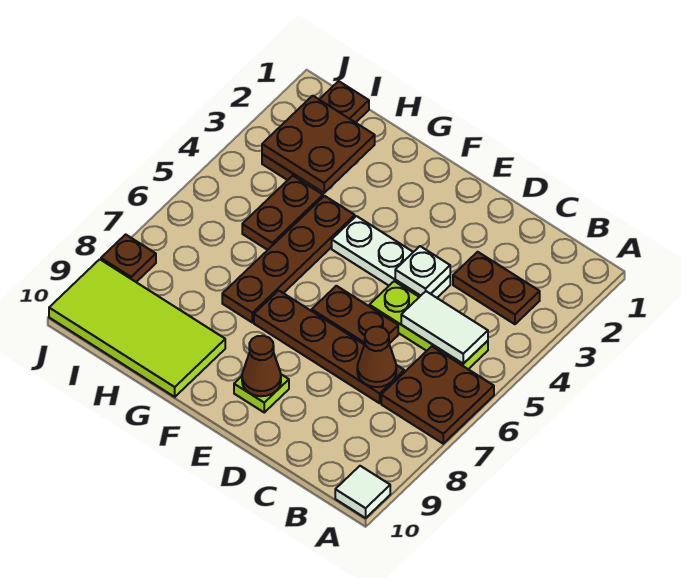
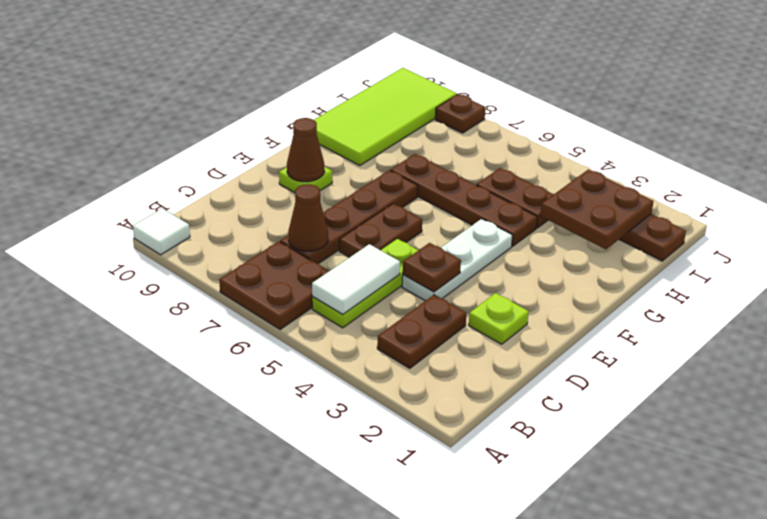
none -> lime plate D2 level 1
white plate D4 level 2 -> brown plate D4 level 2

